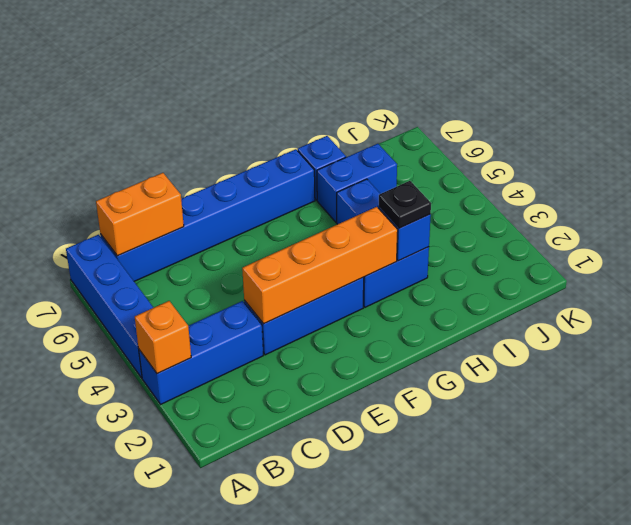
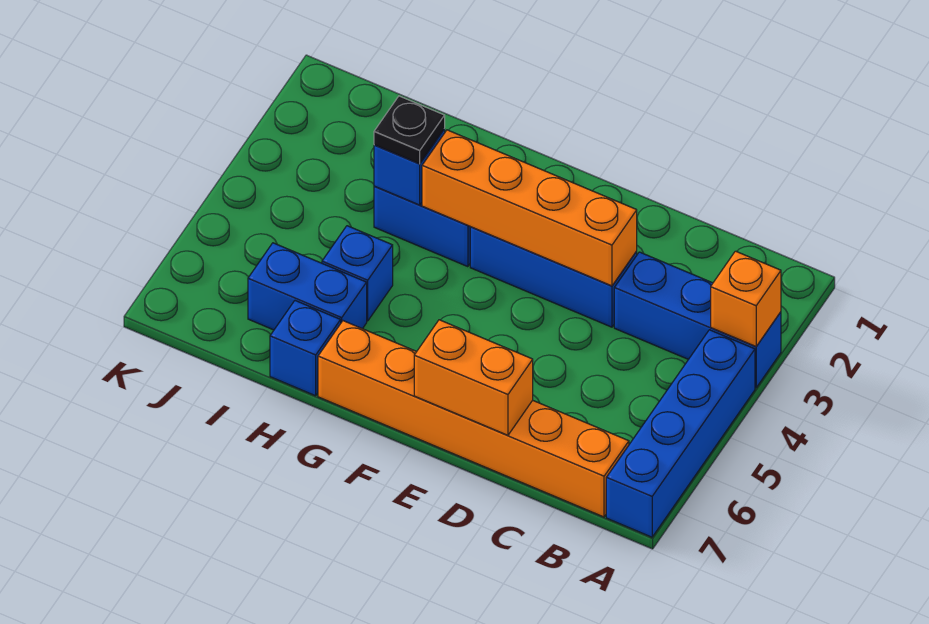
blue brick B7:G7 level 1 -> orange brick B7:G7 level 1
orange brick B7:C7 level 2 -> orange brick D7:E7 level 2

